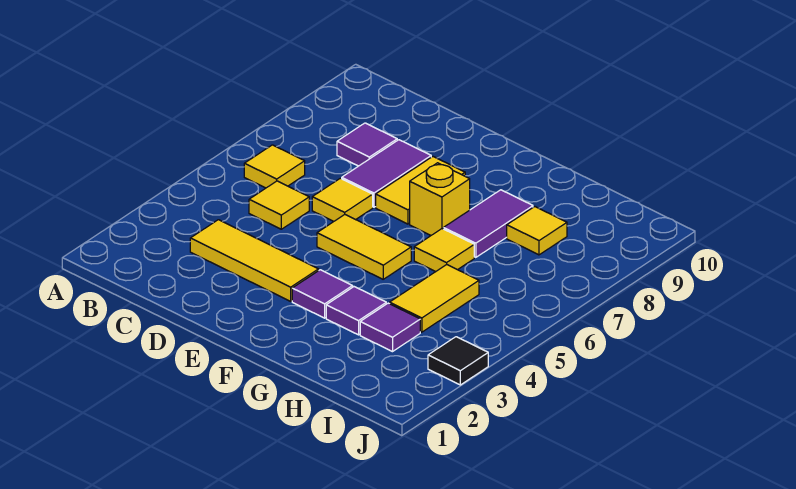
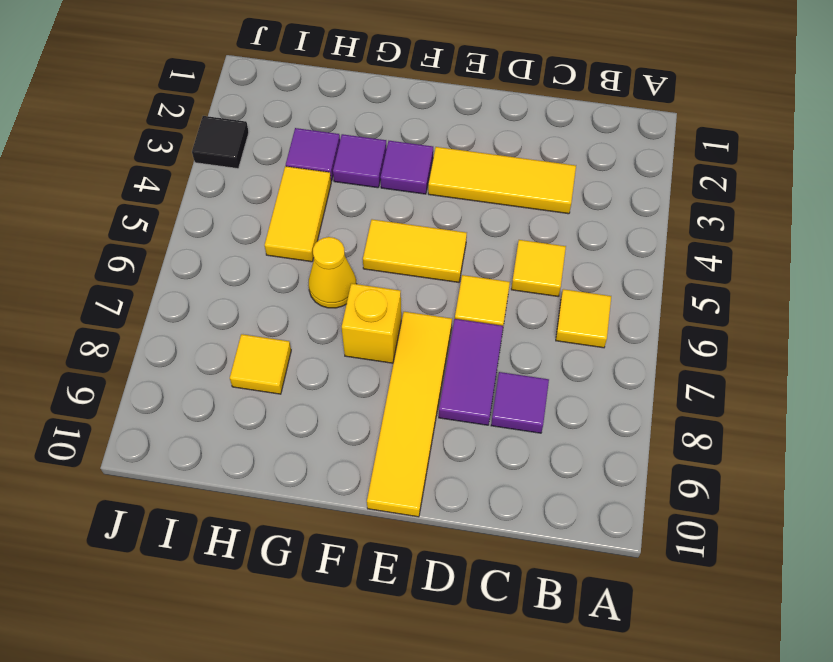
yellow tile E7:E8 level 1 -> yellow tile E7:E10 level 1
yellow tile G6 level 1 -> yellow cone G6 level 1
purple tile G7:G8 level 1 -> none

